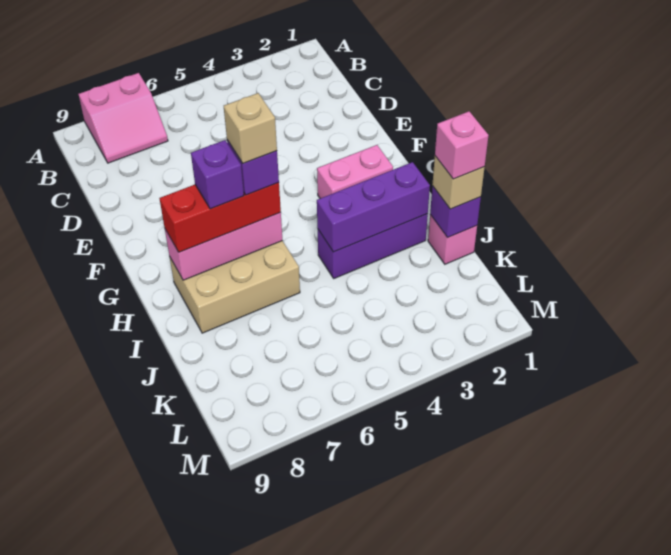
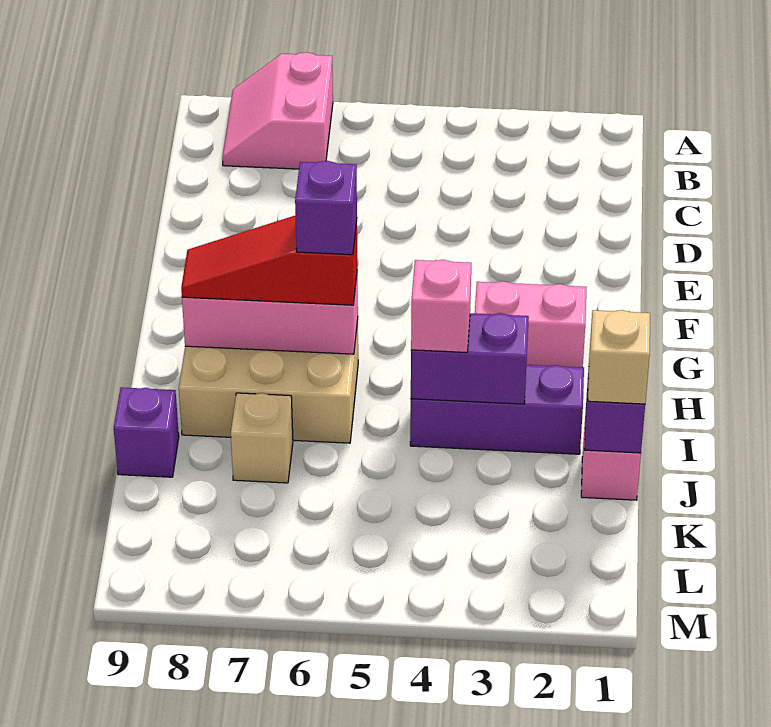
pink slope A7:B8 level 1 top A -> pink slope A7:B8 level 1 top 7
red brick H6:H8 level 3 -> red slope H6:H8 level 3 top 6
tan brick H6 level 5 -> tan brick J7 level 1
purple brick H7 level 4 -> purple brick J9 level 1
purple brick I2:I4 level 2 -> purple brick I3:I4 level 2
pink brick J1 level 4 -> pink brick I4 level 3

